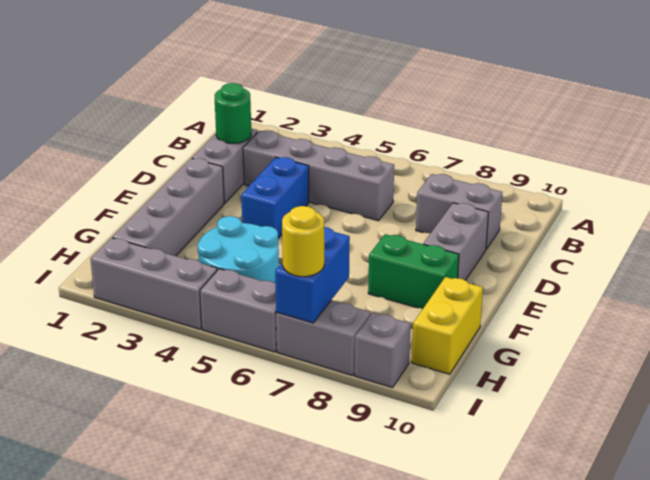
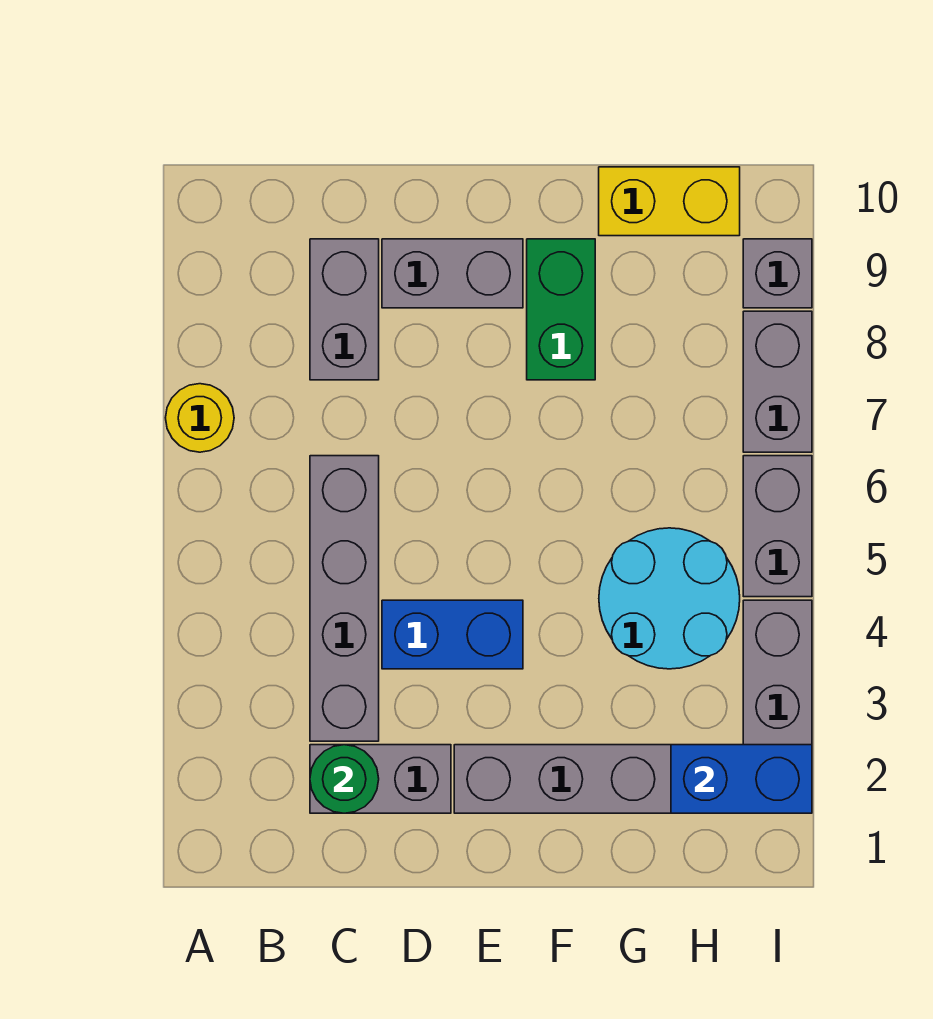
blue brick H7:I7 level 2 -> blue brick H2:I2 level 2
yellow round brick I7 level 3 -> yellow round brick A7 level 1

